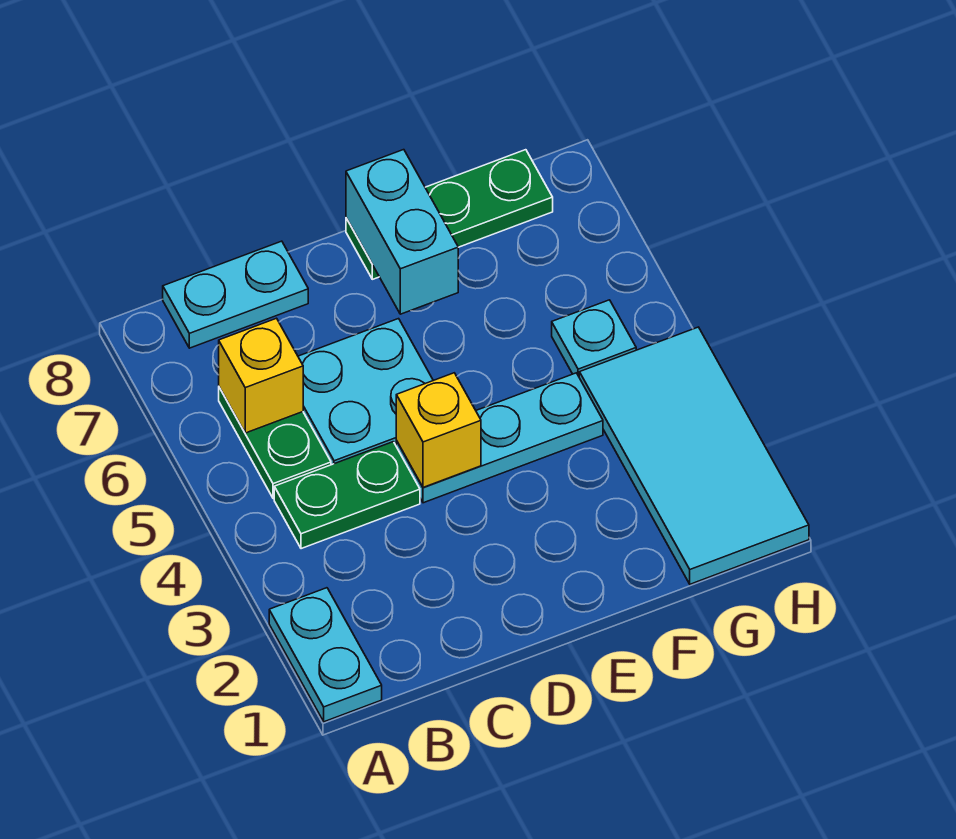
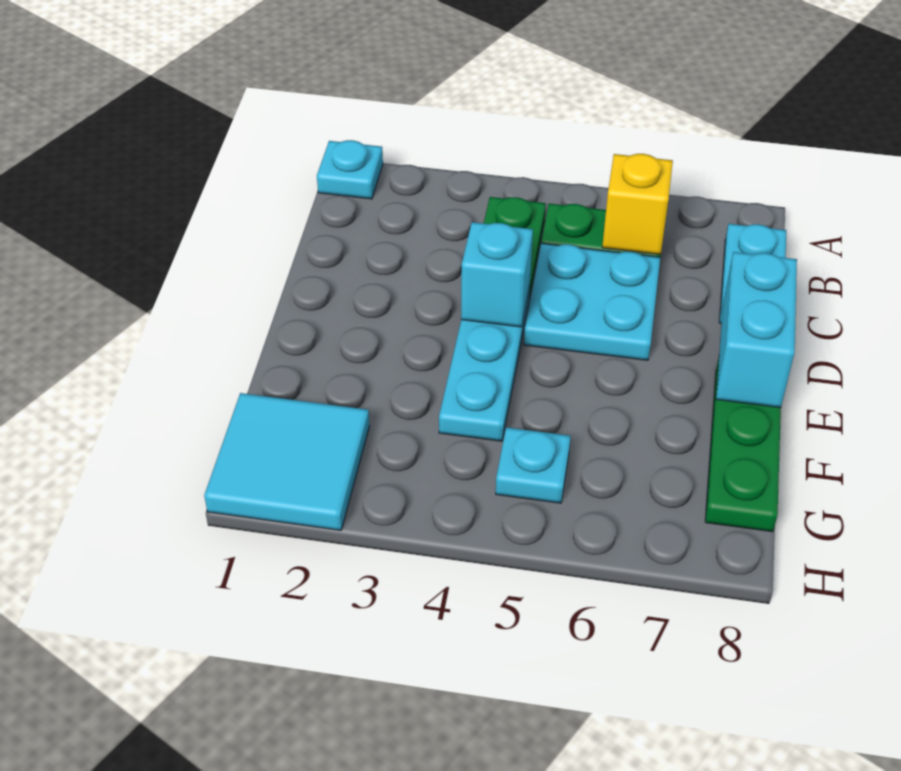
cyan plate A1:A2 level 1 -> cyan plate A1 level 1
yellow brick D4 level 2 -> cyan brick D4 level 2
cyan brick E7:E8 level 2 -> cyan brick D8:E8 level 2
cyan tile G1:H4 level 1 -> cyan tile G1:H2 level 1

